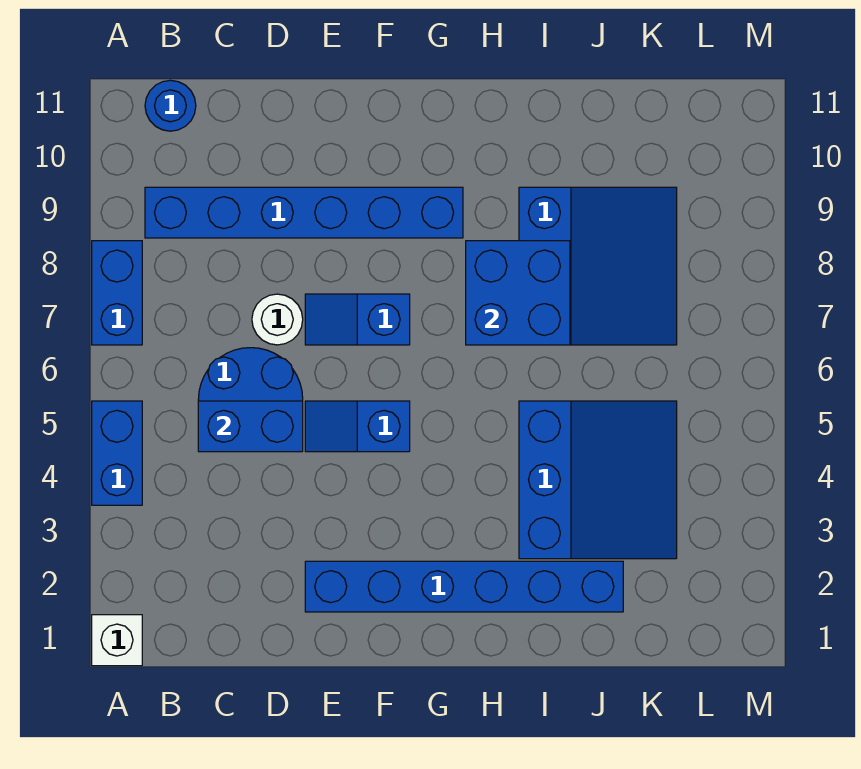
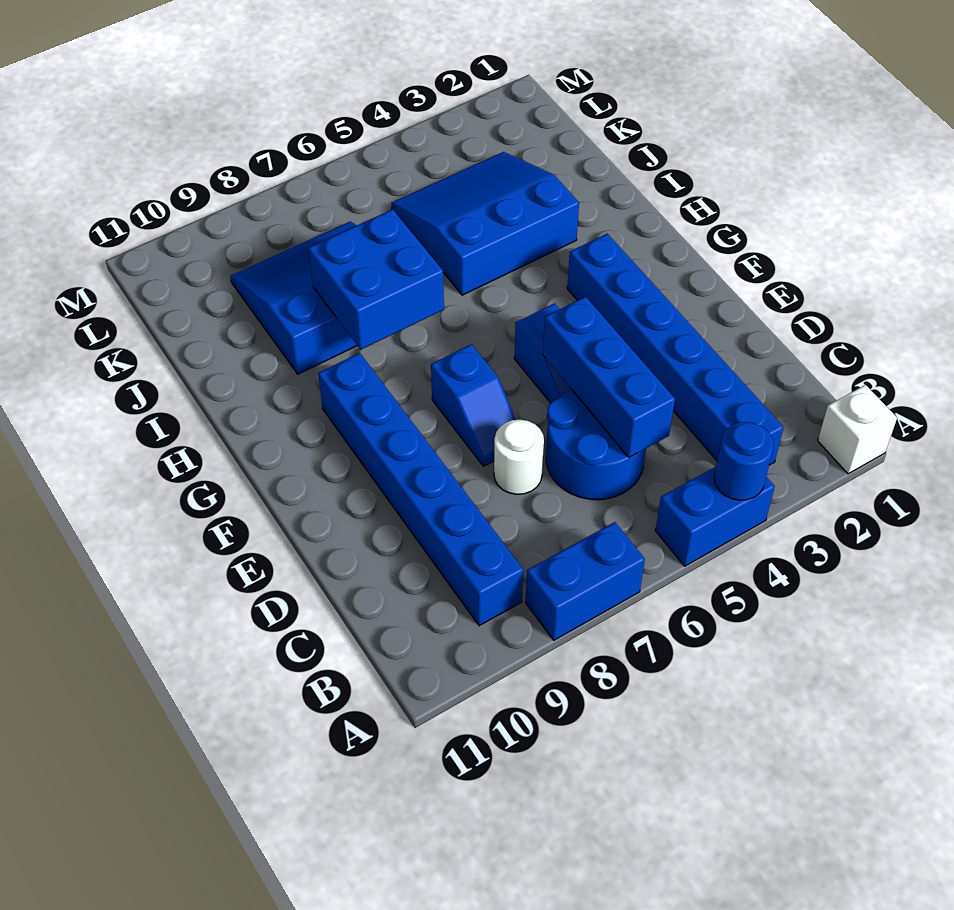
blue round brick B11 level 1 -> blue round brick A4 level 2
blue brick C5:D5 level 2 -> blue brick C5:E5 level 2
blue brick E2:J2 level 1 -> blue brick B3:G3 level 1

